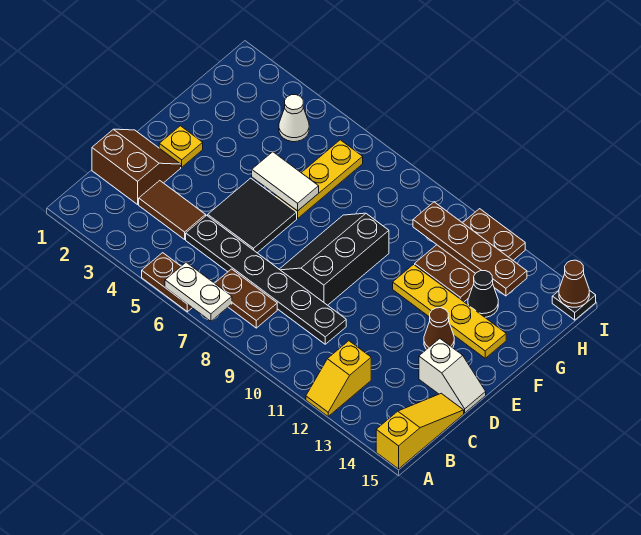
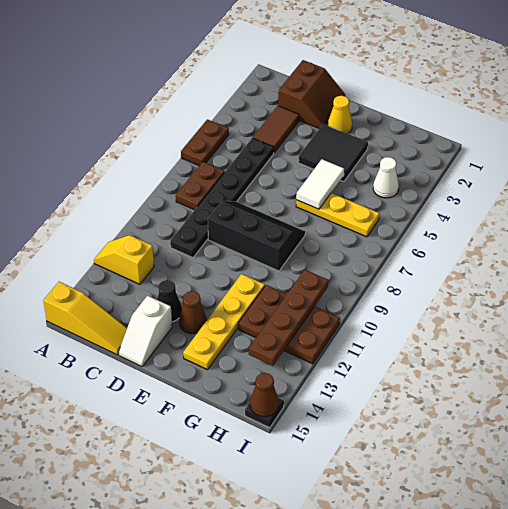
white plate A6:A7 level 2 -> none
black tile D5:E6 level 1 -> black tile E3:F4 level 1
yellow plate E2 level 1 -> yellow cone E2 level 1
black cone G13 level 1 -> black cone D13 level 1

